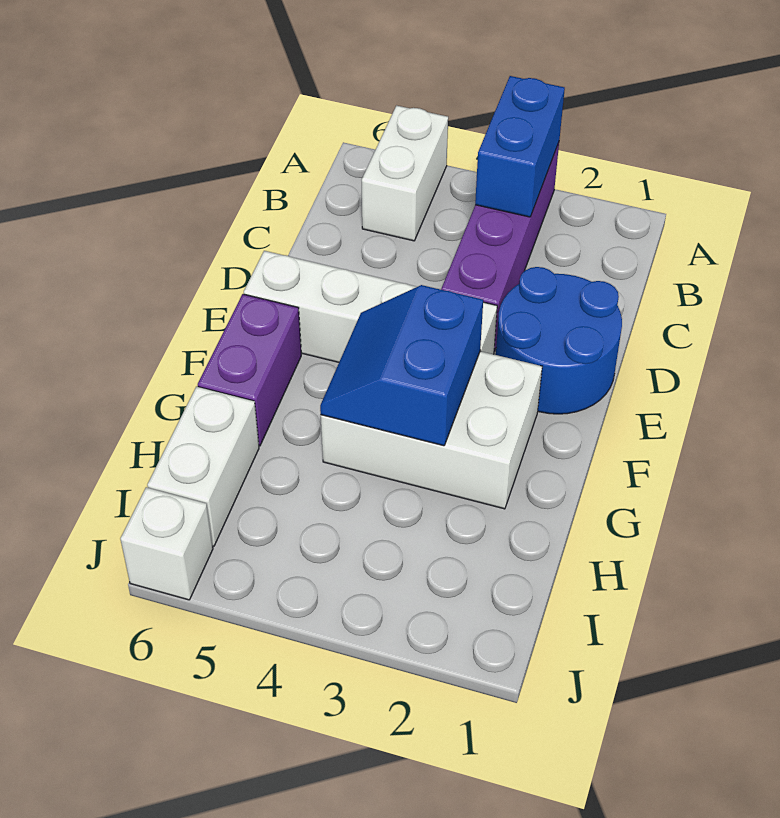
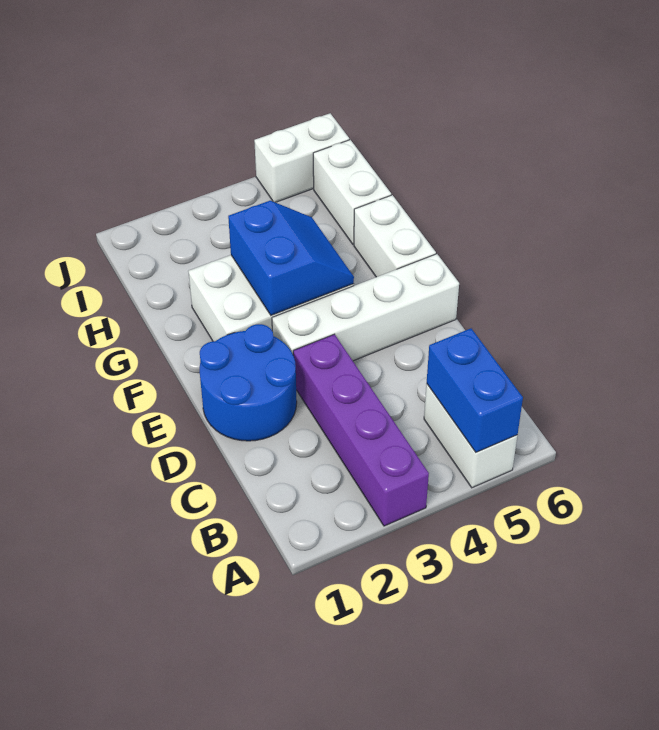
blue brick A3:B3 level 2 -> blue brick A5:B5 level 2
purple brick F6:G6 level 1 -> white brick F6:G6 level 1
white brick J6 level 1 -> white brick J5:J6 level 1

